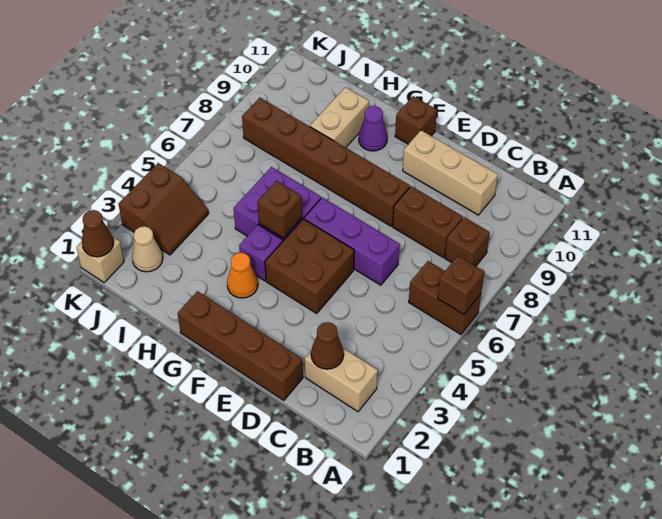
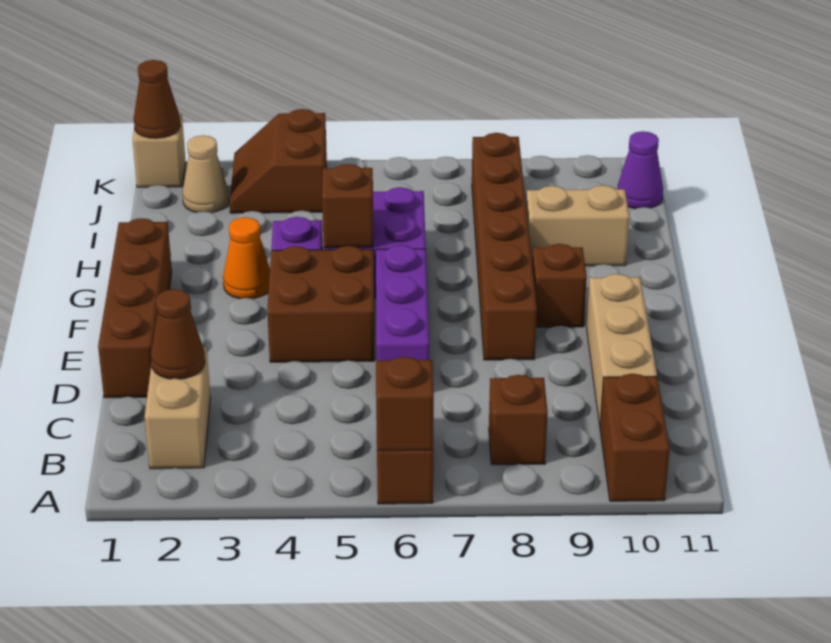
brown brick C8:D8 level 1 -> brown brick A10:B10 level 1
brown brick F11 level 1 -> brown brick F9 level 1
purple cone G10 level 1 -> purple cone J11 level 1
brown slope J3:K4 level 1 top K -> brown slope J3:K4 level 1 top 4

